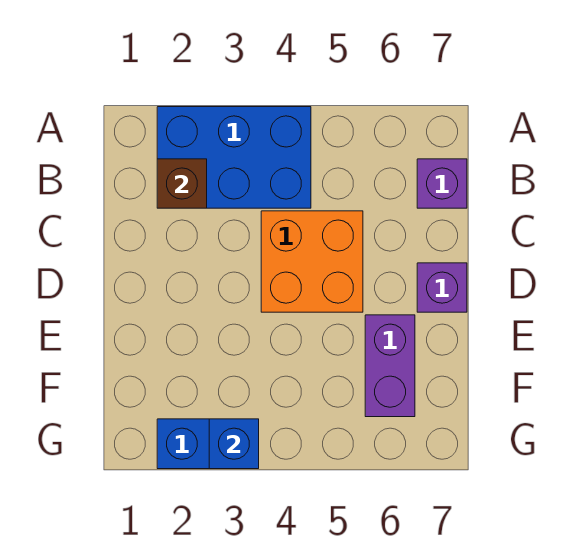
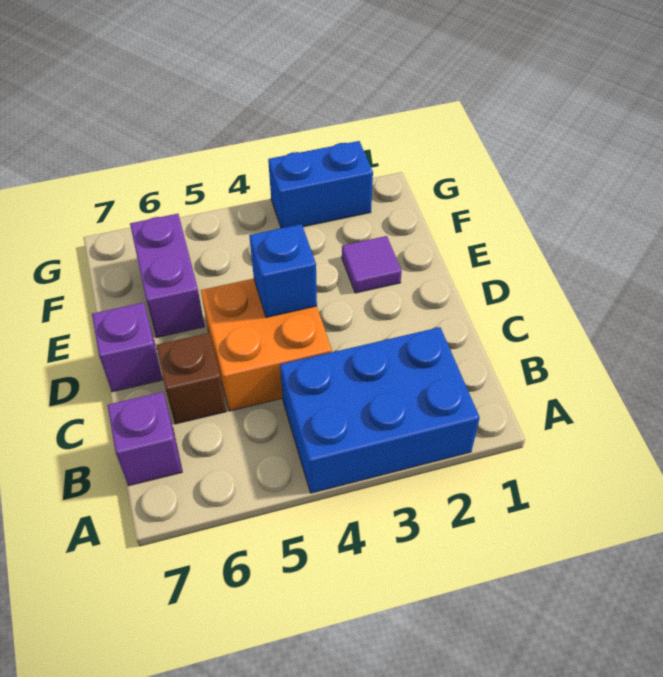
brown brick B2 level 2 -> brown brick C6 level 1
none -> purple tile E2 level 1
blue brick G3 level 2 -> blue brick D4 level 2

